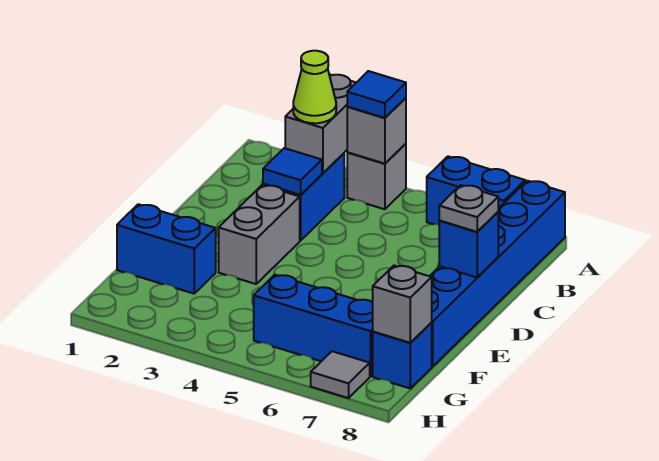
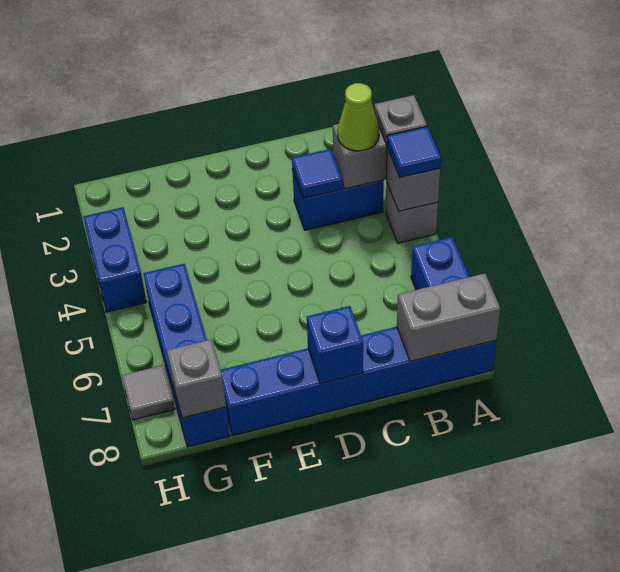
grey brick D3:E3 level 1 -> grey brick A8:B8 level 2
grey plate D8 level 3 -> grey plate A3 level 3
blue brick F1:F2 level 1 -> blue brick H3:H4 level 1

